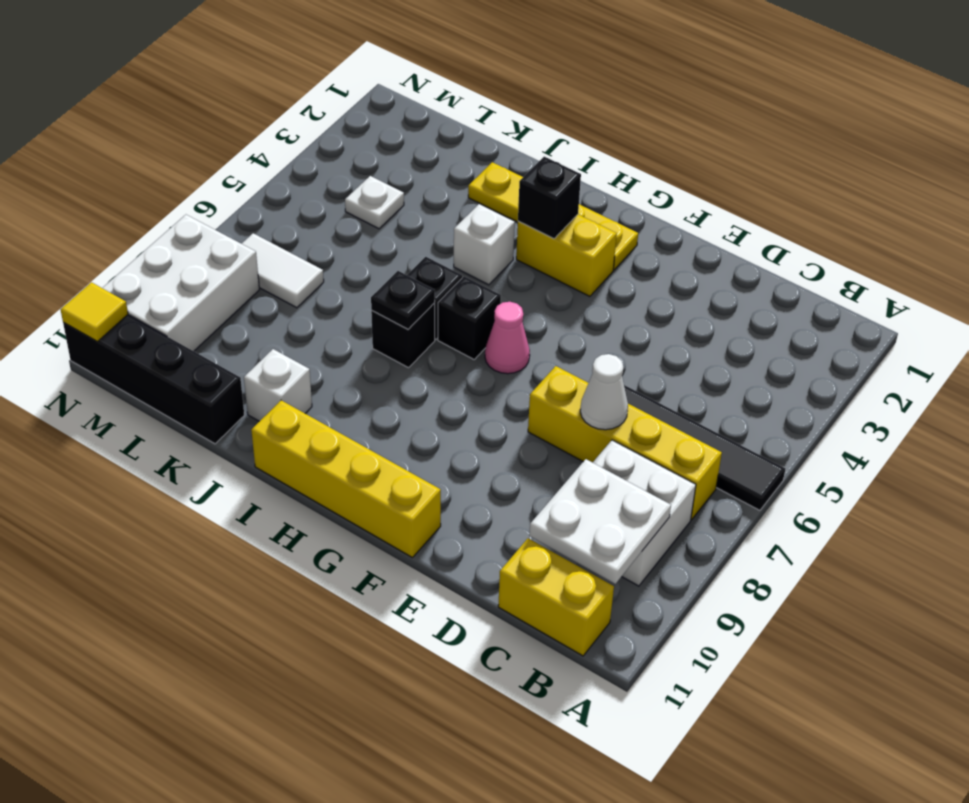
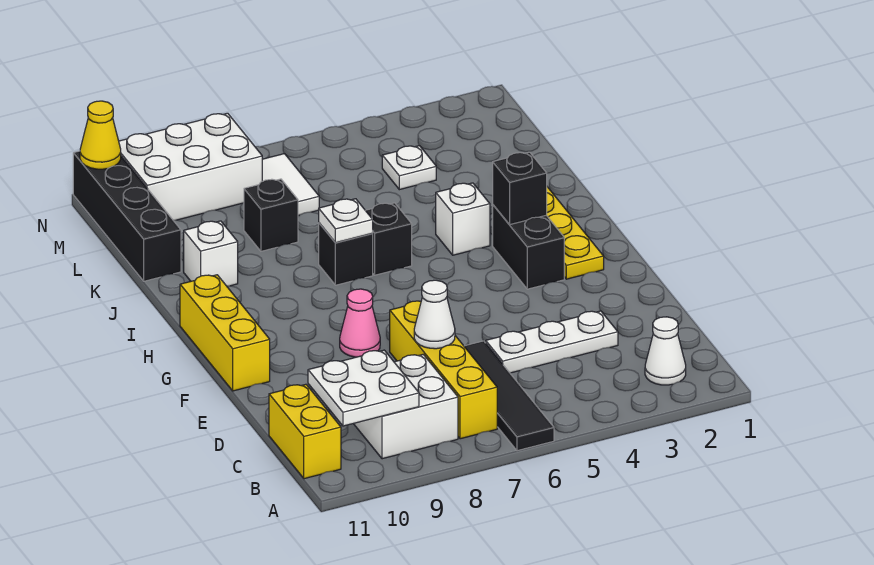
none -> white cone B2 level 1
none -> white plate D3:D5 level 1
yellow brick F11:I11 level 1 -> yellow brick F11:H11 level 1
yellow brick G3:H3 level 1 -> black brick G3:H3 level 1
pink cone G6 level 1 -> pink cone F8 level 1
black brick H6 level 1 -> black brick K8 level 1
black plate I7 level 2 -> white plate I7 level 2
yellow tile N11 level 2 -> yellow cone N11 level 2

